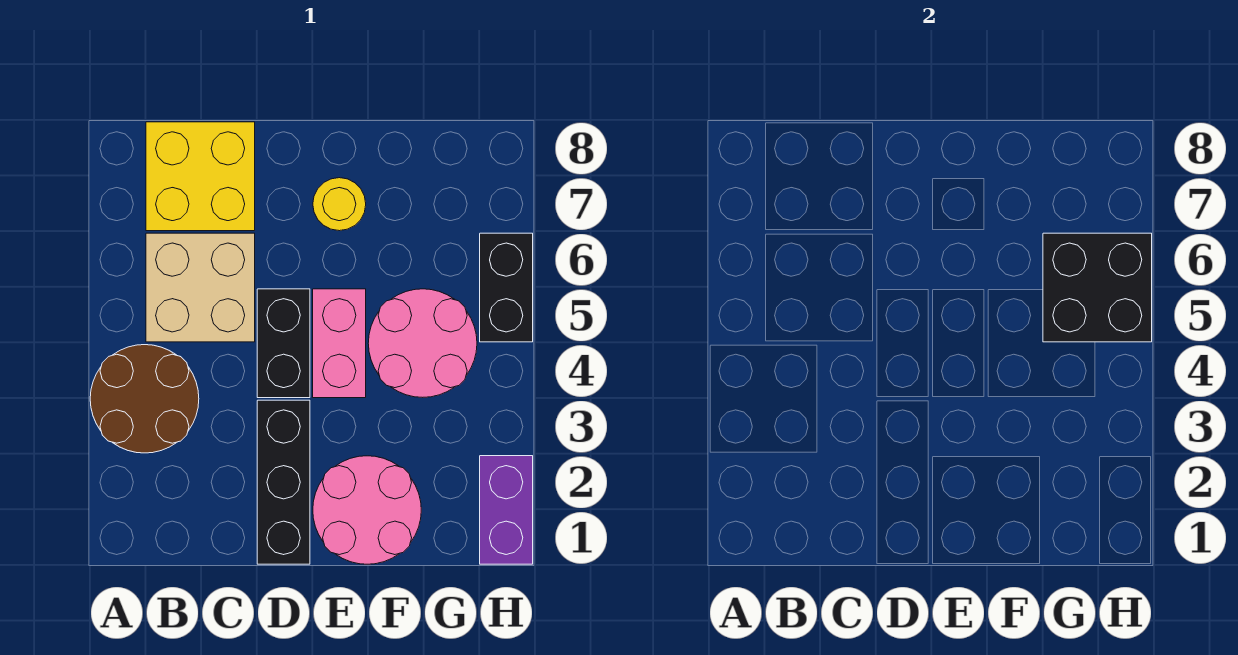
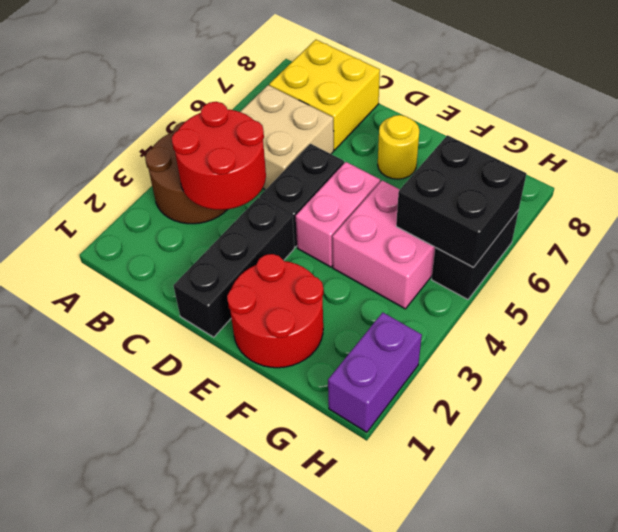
none -> red round brick B3:C4 level 2
pink round brick E1:F2 level 1 -> red round brick E1:F2 level 1
pink round brick F4:G5 level 1 -> pink brick F4:G5 level 1

